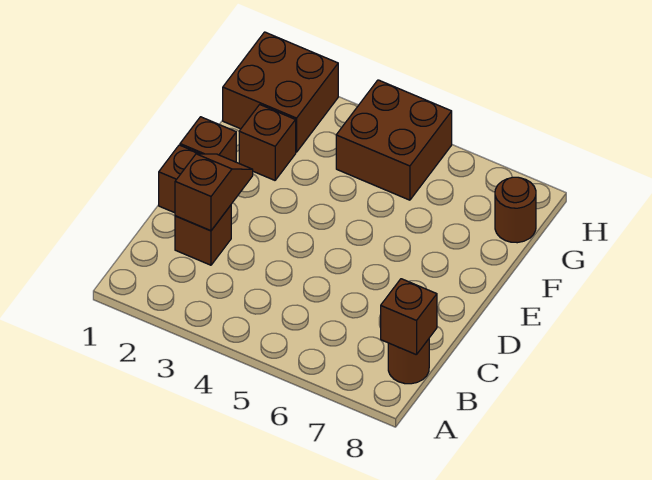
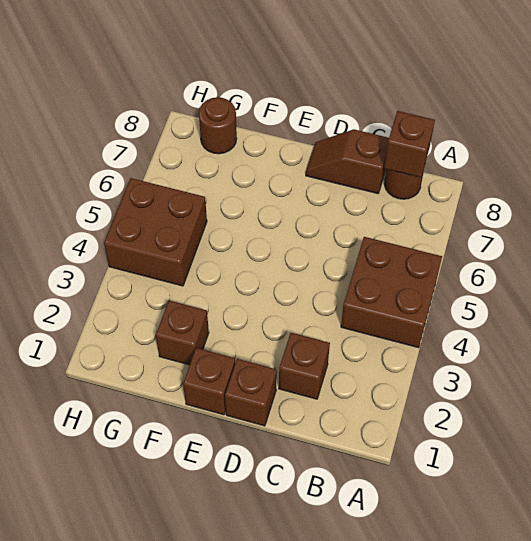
brown slope C2:D2 level 2 top C -> brown slope C8:D8 level 1 top C
brown brick G1:H2 level 1 -> brown brick A4:B5 level 1

